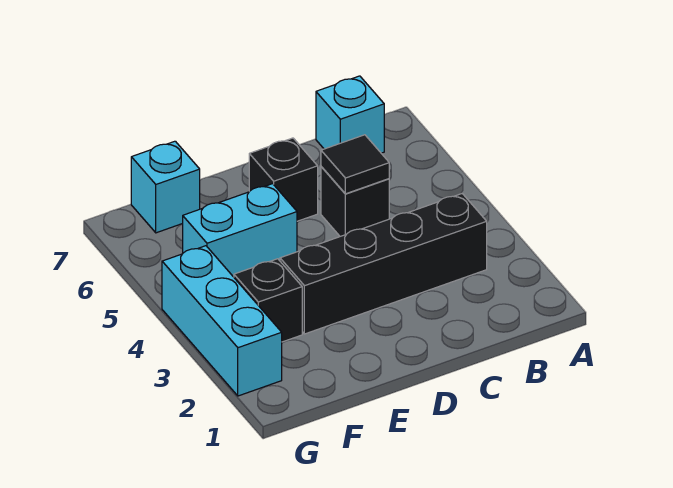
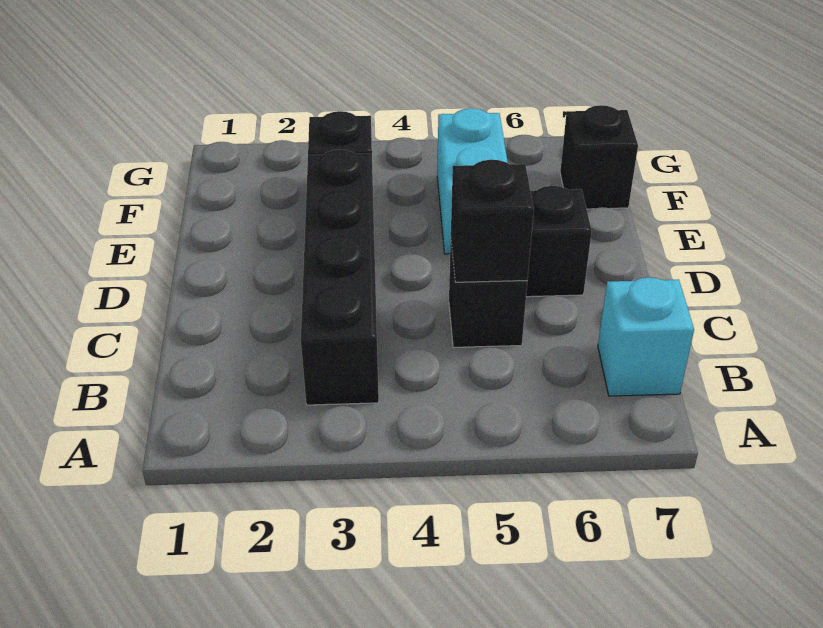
black tile C5 level 2 -> black brick C5 level 2
cyan brick F7 level 1 -> black brick F7 level 1
cyan brick G2:G4 level 1 -> none

